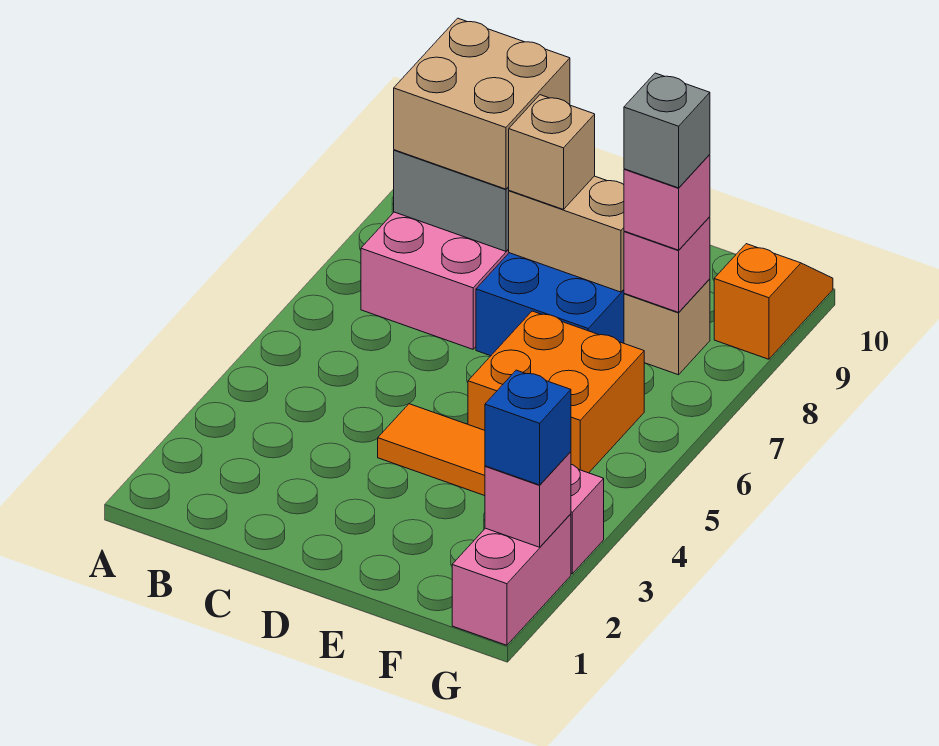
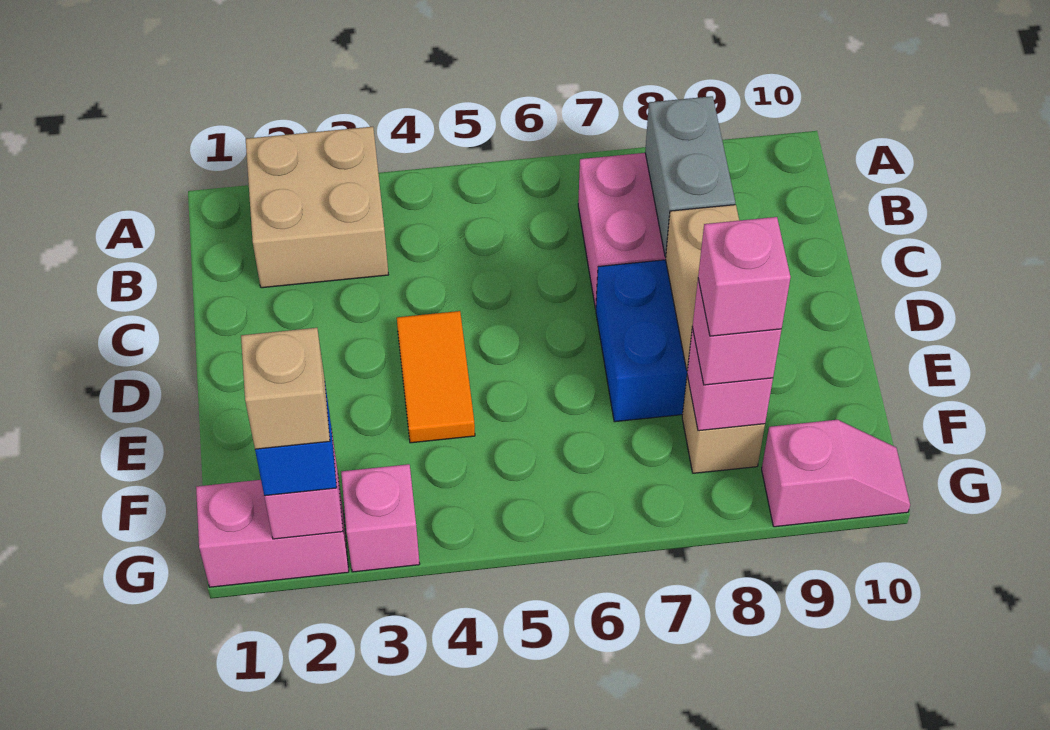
tan brick B8:C9 level 3 -> tan brick A2:B3 level 1
tan brick D8 level 3 -> tan brick G2 level 4
orange brick E5:F6 level 1 -> none
grey brick F8 level 4 -> pink brick F8 level 4
orange slope G9:G10 level 1 top 9 -> pink slope G9:G10 level 1 top 9

